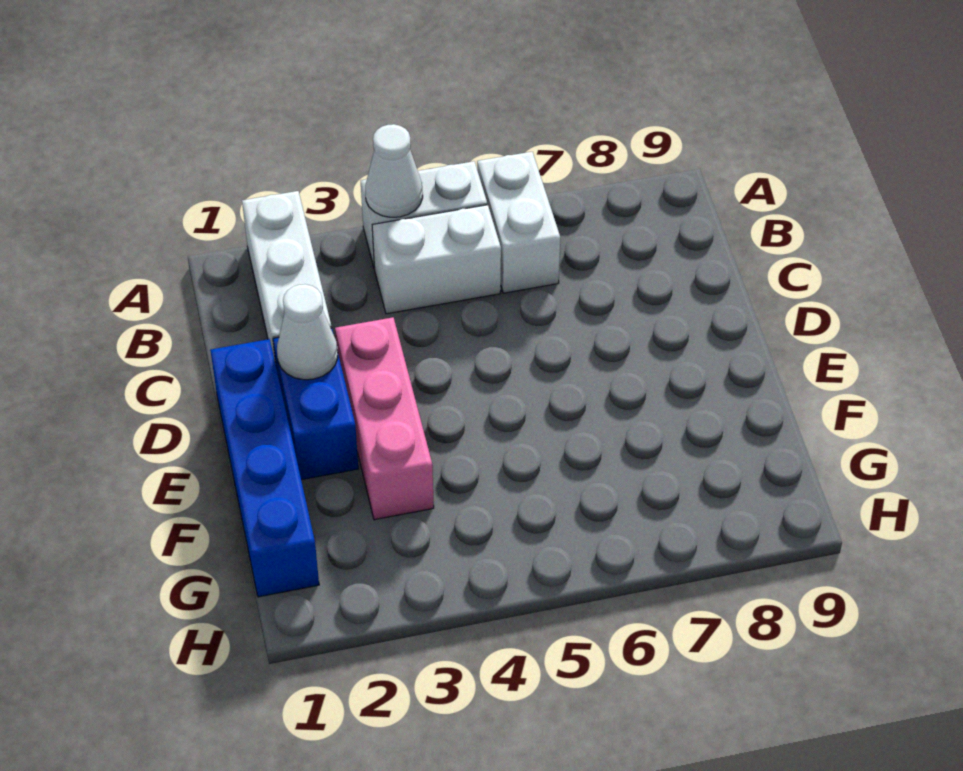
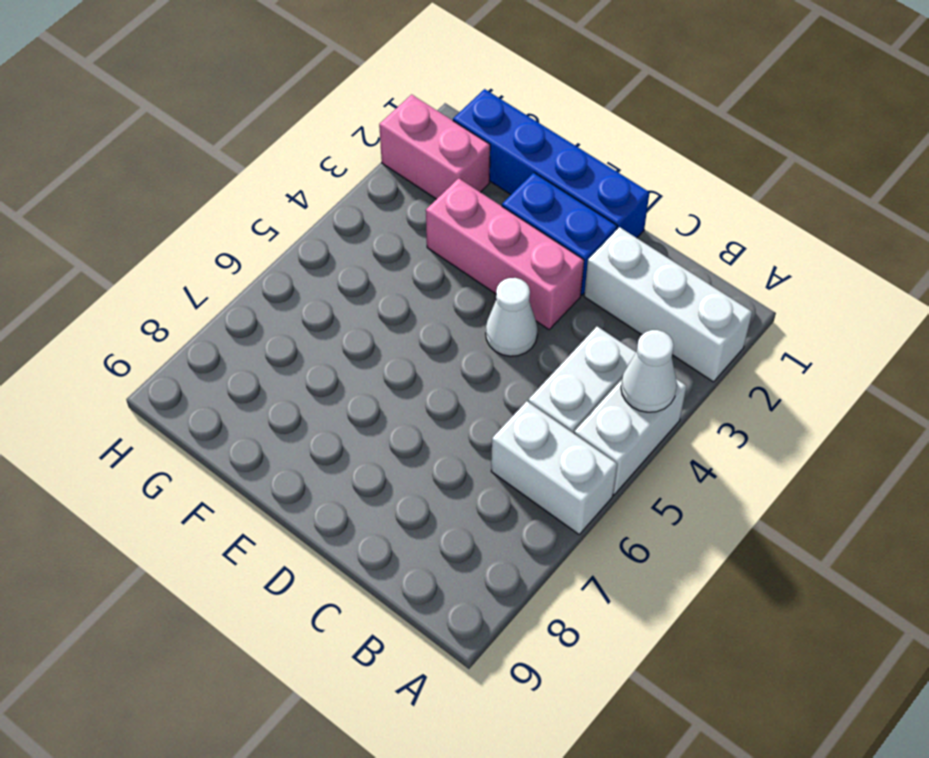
white cone D2 level 2 -> white cone D4 level 1
none -> pink brick G2:H2 level 1

